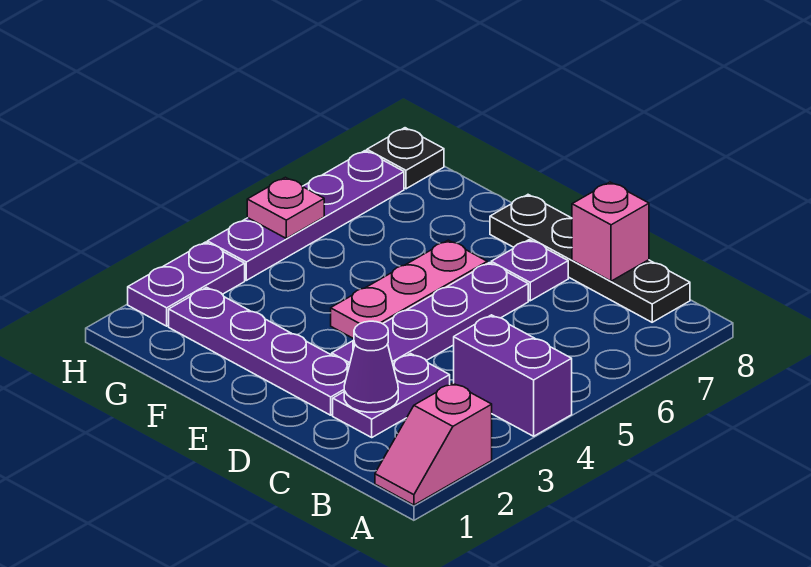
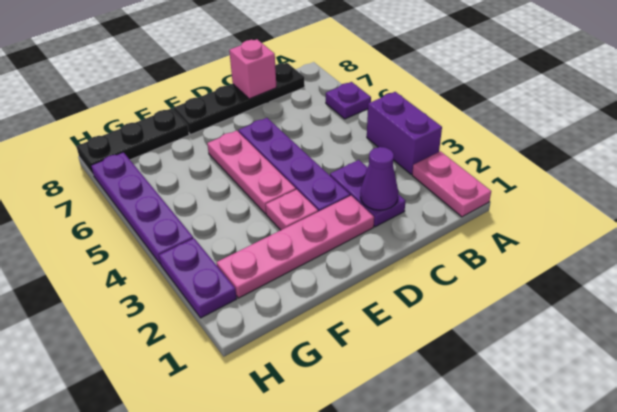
pink slope A1:A2 level 1 top 2 -> pink plate A1:A2 level 1
purple brick A4:B4 level 1 -> purple brick A3:A4 level 1
purple plate D2:G2 level 1 -> pink plate D2:G2 level 1
purple plate D7 level 1 -> purple plate A6 level 1
pink plate H5 level 2 -> pink plate E3 level 1
black plate H8 level 1 -> black plate F8:H8 level 1

